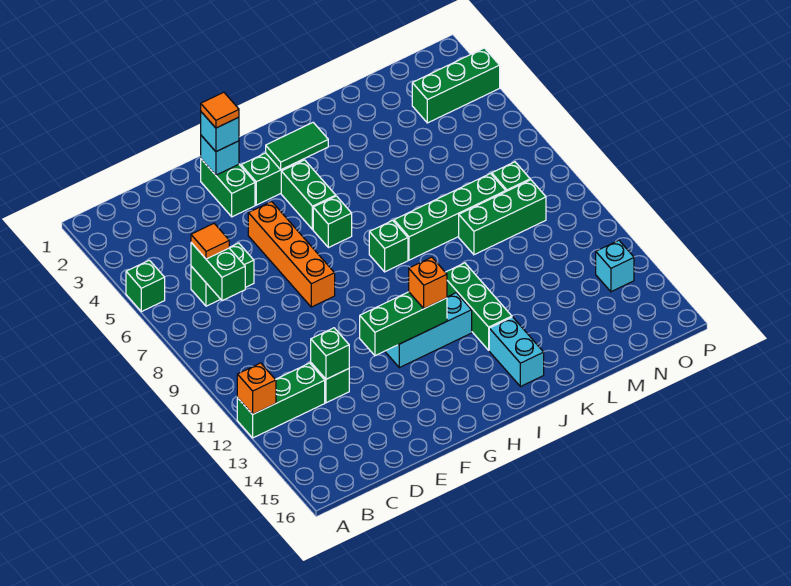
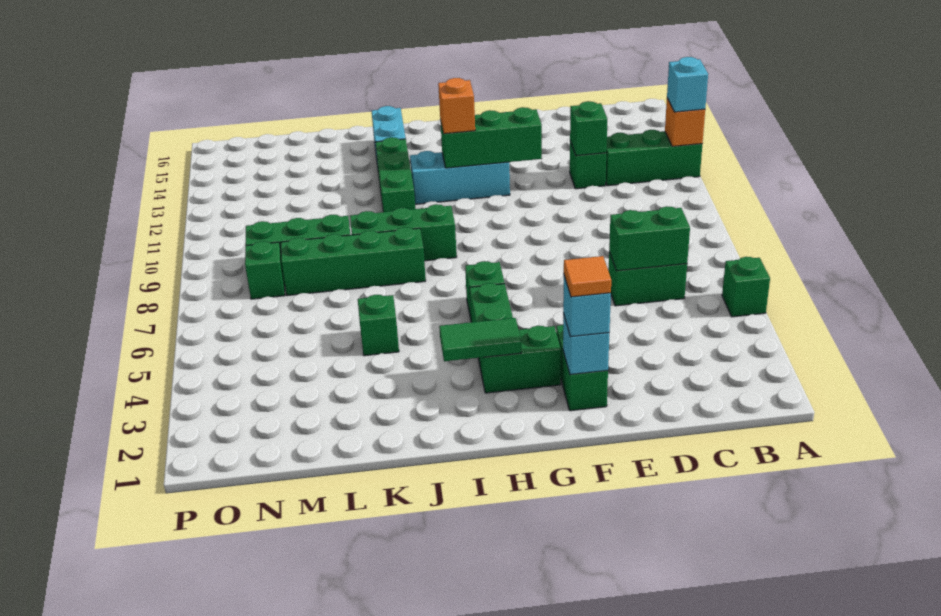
green brick C6:C7 level 2 -> green brick C6:D6 level 2
orange tile C6 level 3 -> none
orange brick F5:F8 level 1 -> none
green brick I8 level 1 -> green brick K5 level 1
green brick N3:P3 level 1 -> green brick I9:K9 level 1
cyan brick O13 level 1 -> cyan brick A12 level 3

